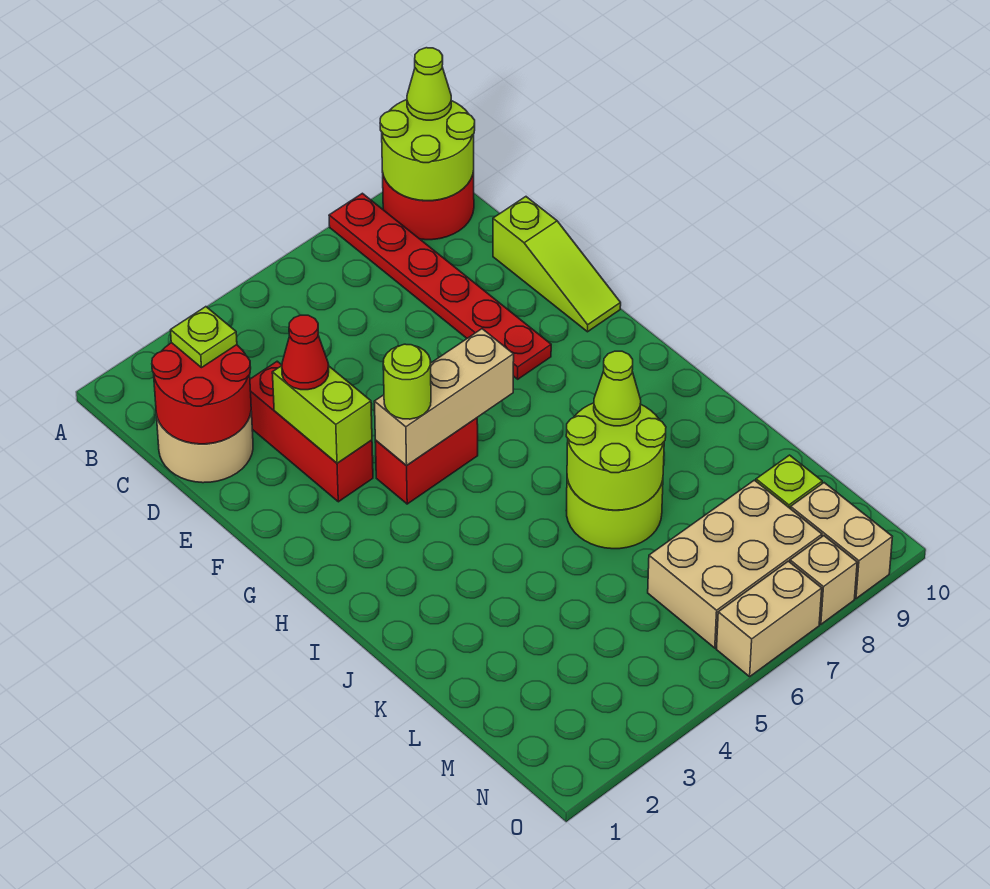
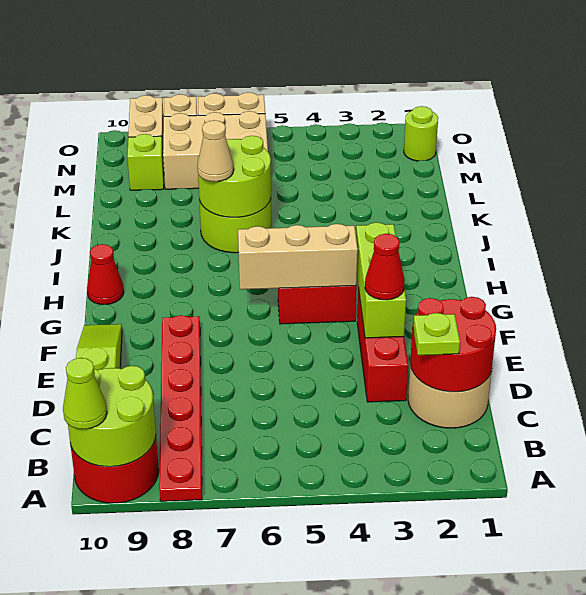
lime brick E3:F3 level 2 -> lime brick E3:G3 level 2
lime round brick G4 level 3 -> lime round brick N1 level 1
none -> red cone H10 level 1
lime cone J7 level 3 -> tan cone J7 level 3

